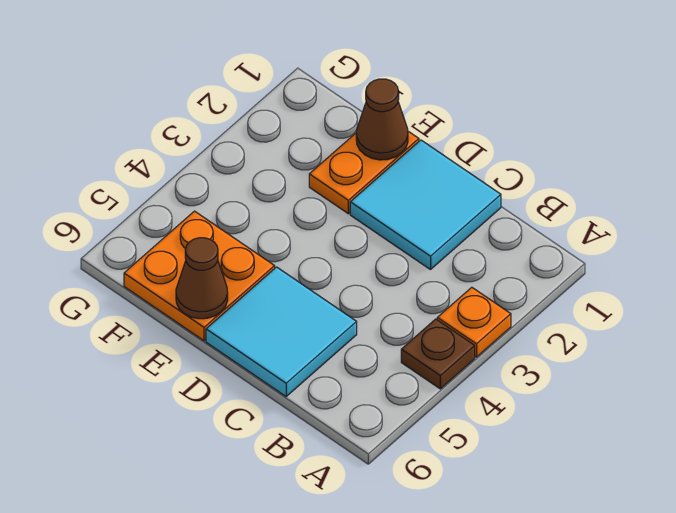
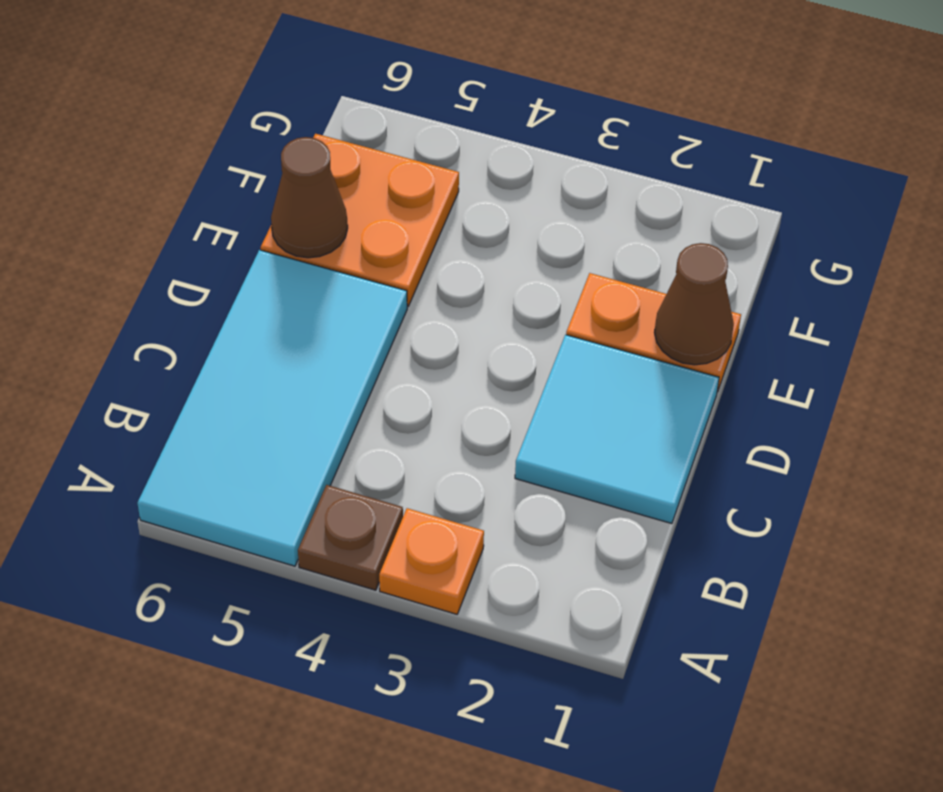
cyan tile C5:D6 level 1 -> cyan tile A5:D6 level 1

